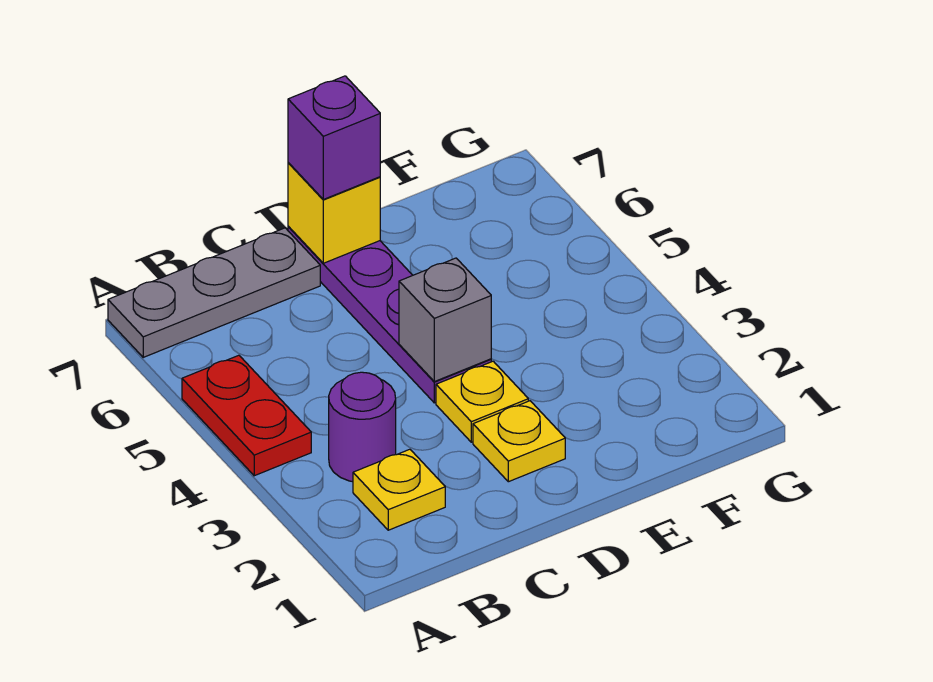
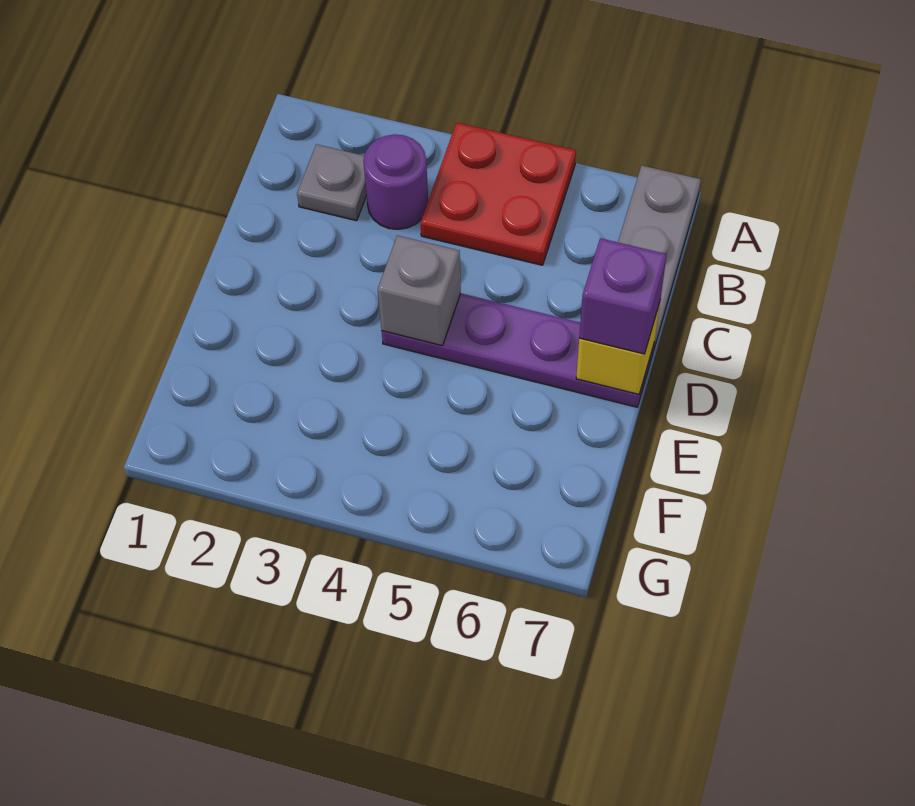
red plate A4:A5 level 1 -> red plate A4:B5 level 1
yellow plate B2 level 1 -> grey plate B2 level 1
yellow plate D2 level 1 -> none
yellow plate D3 level 1 -> none

